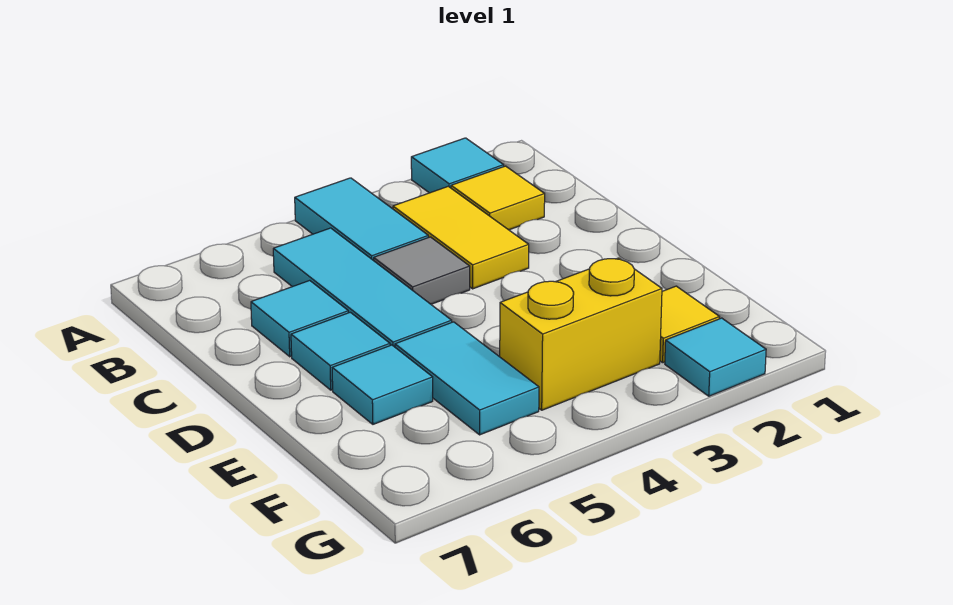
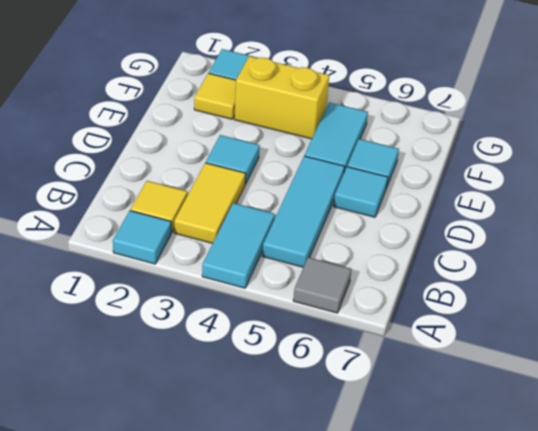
grey tile C4 level 1 -> grey tile A6 level 1
cyan tile C6 level 1 -> cyan tile D3 level 1

